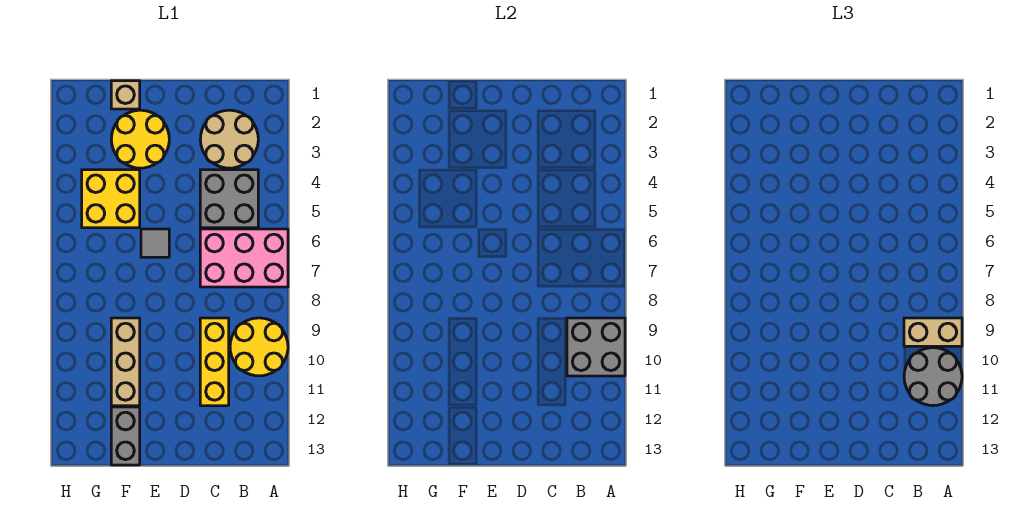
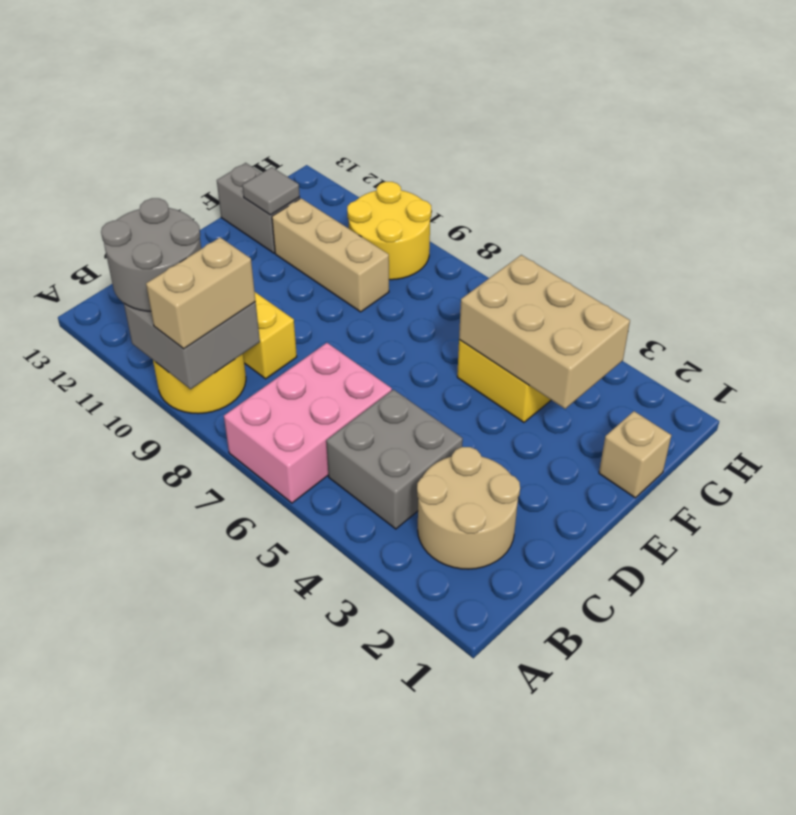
yellow round brick E2:F3 level 1 -> yellow round brick G9:H10 level 1
grey tile E6 level 1 -> grey tile F12 level 2
none -> tan brick F3:G5 level 2

